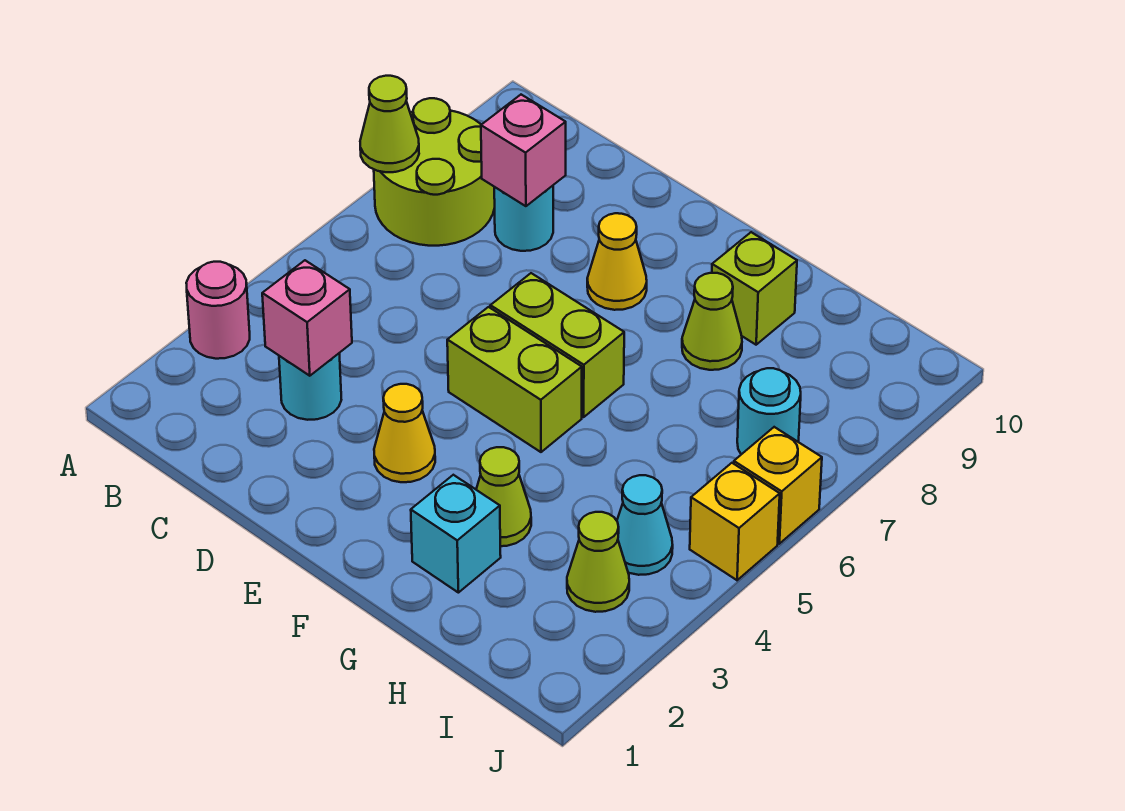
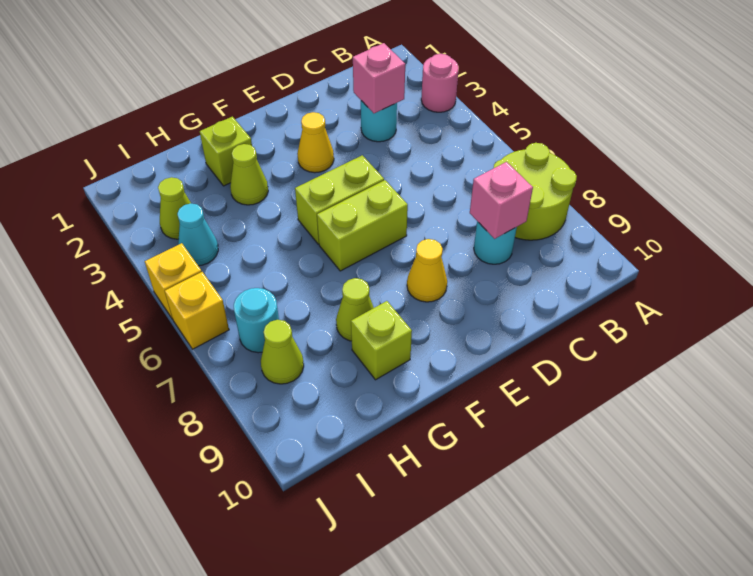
lime cone A7 level 2 -> lime cone I8 level 1
cyan brick G2 level 1 -> lime brick G2 level 1

